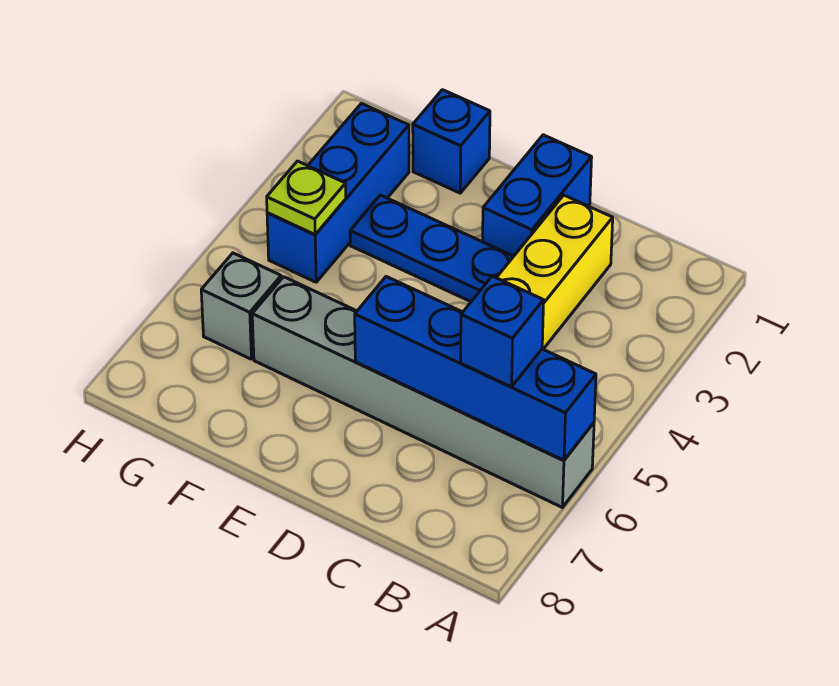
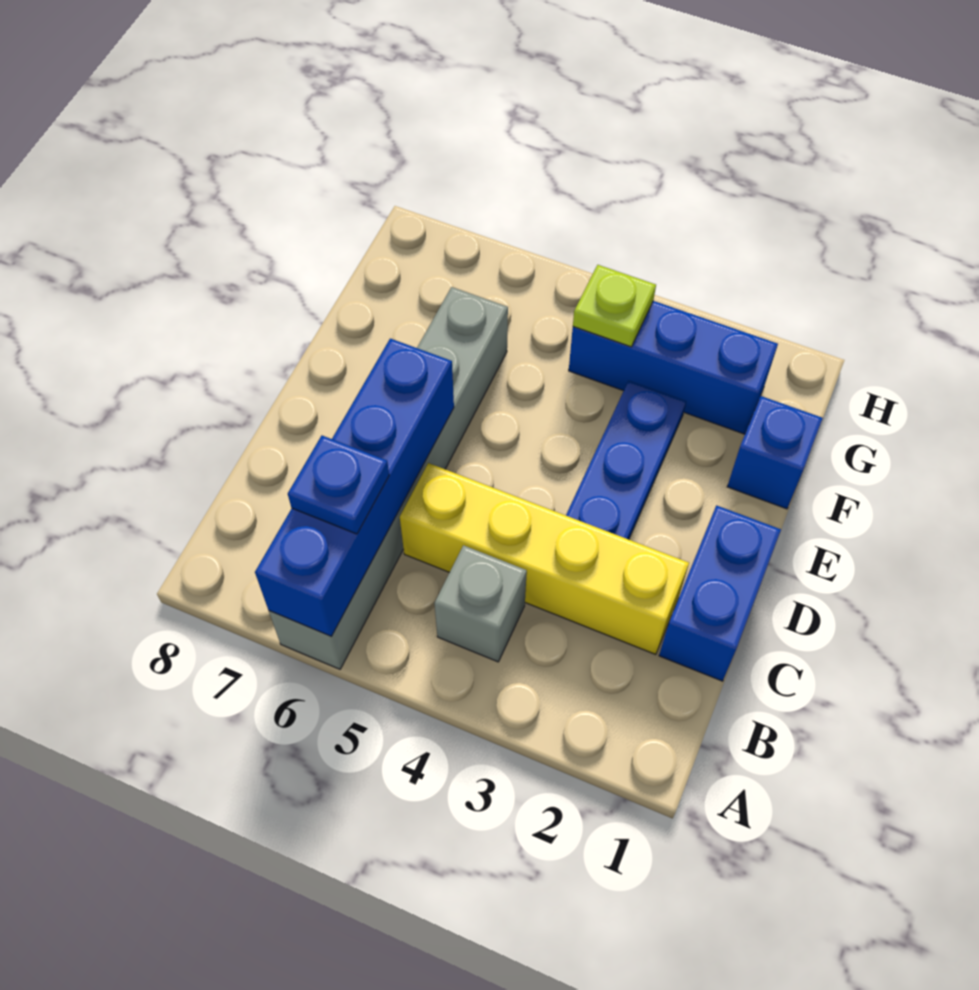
blue brick B6 level 3 -> blue plate B6 level 3
blue brick D1:D2 level 1 -> blue brick C1:D1 level 1
grey brick G6 level 1 -> grey brick B4 level 1

